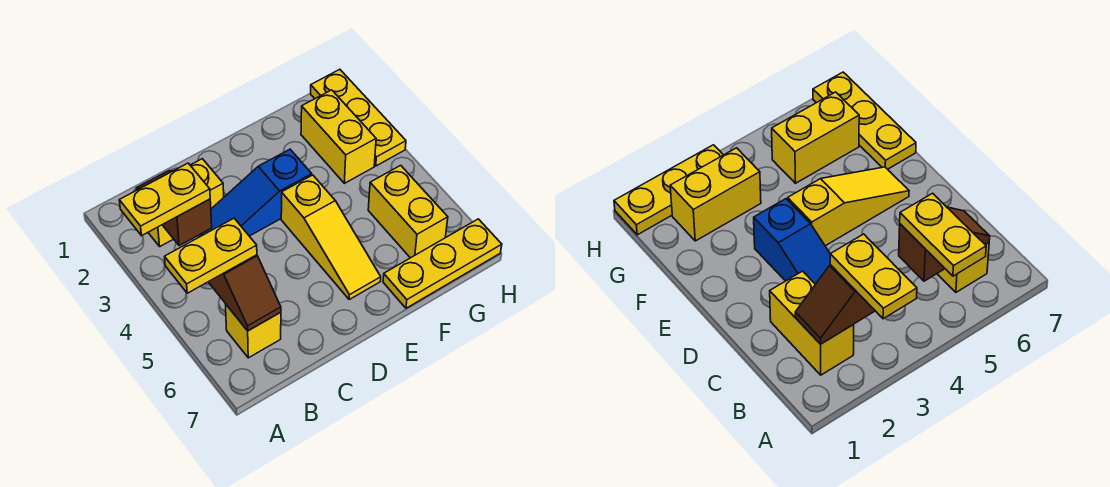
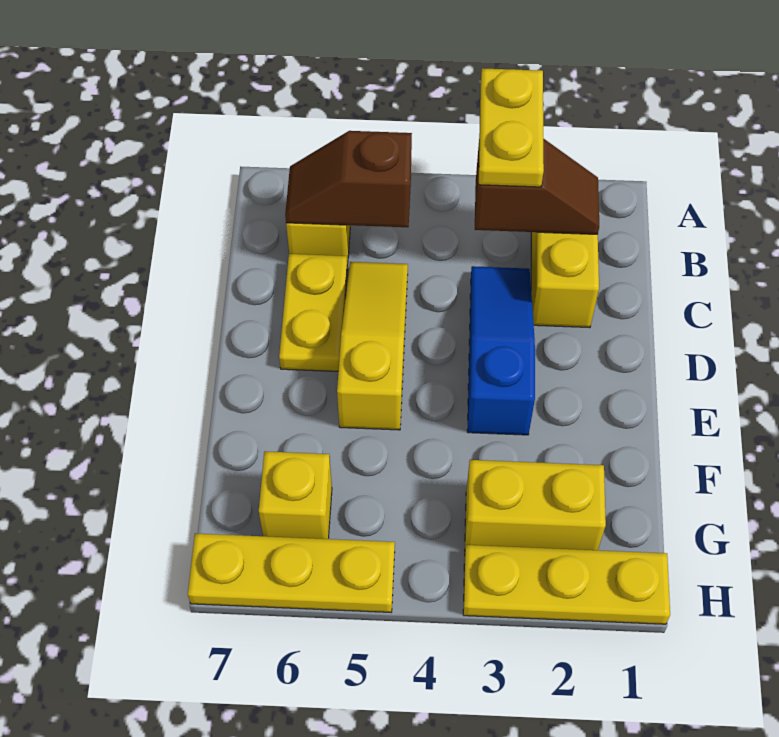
yellow plate A5:B5 level 3 -> yellow plate C6:D6 level 1
yellow slope E4:E6 level 1 top 4 -> yellow slope C5:E5 level 1 top E
yellow plate F7:H7 level 1 -> yellow plate H5:H7 level 1
yellow brick G5:G6 level 1 -> yellow brick G6 level 1

